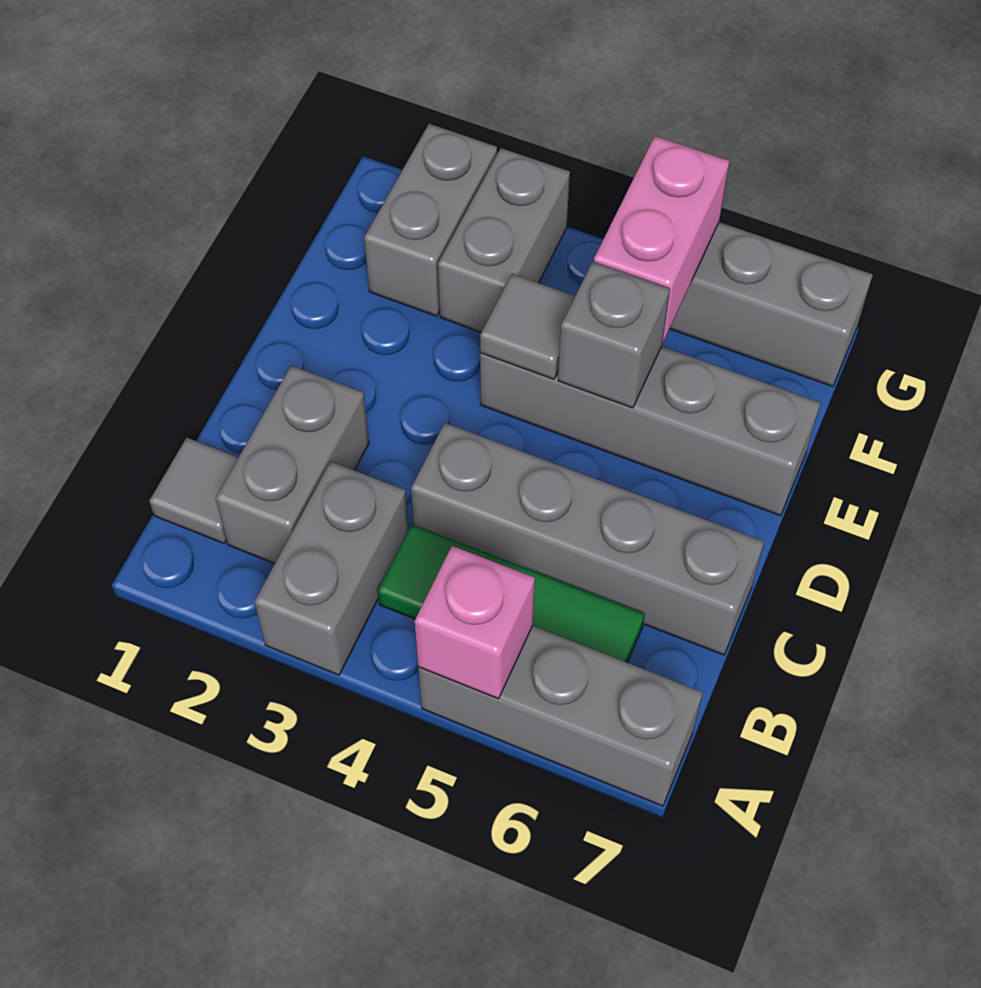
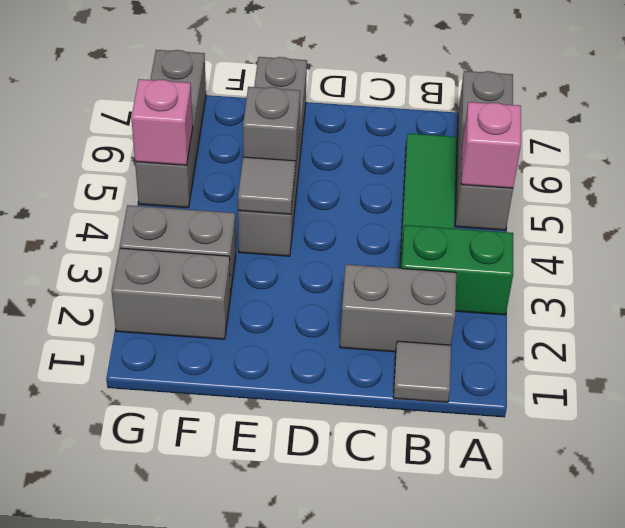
grey brick A3:B3 level 1 -> green brick A3:B3 level 1
grey brick C4:C7 level 1 -> none
pink brick F5:G5 level 2 -> pink brick G5 level 2

